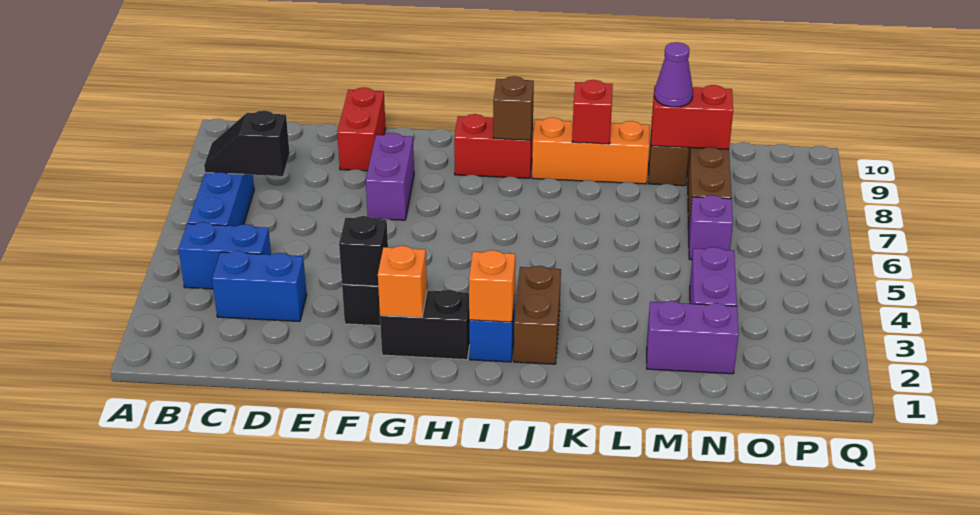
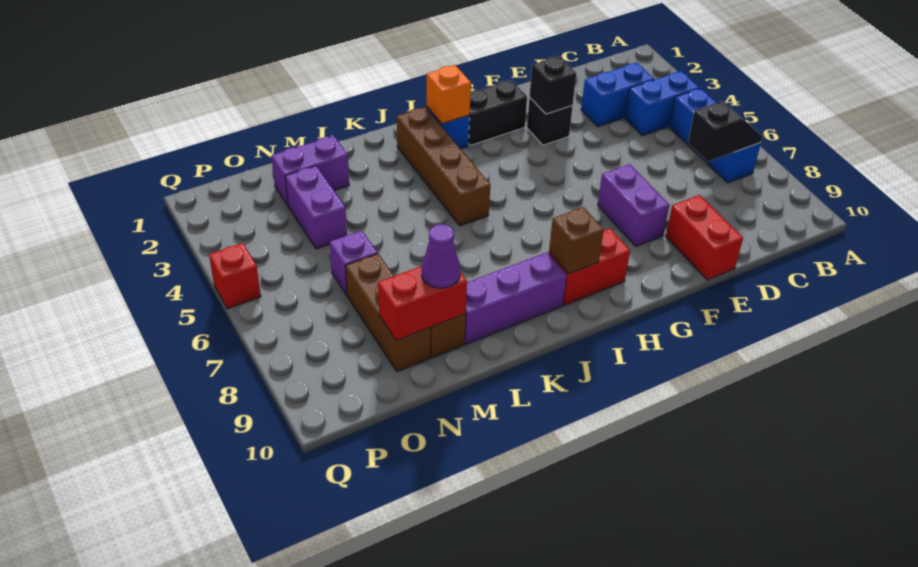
orange brick G2 level 2 -> none
brown brick J2:J3 level 1 -> brown brick J2:J5 level 1
orange brick J9:L9 level 1 -> purple brick J9:L9 level 1
red brick K9 level 2 -> red brick Q5 level 1

